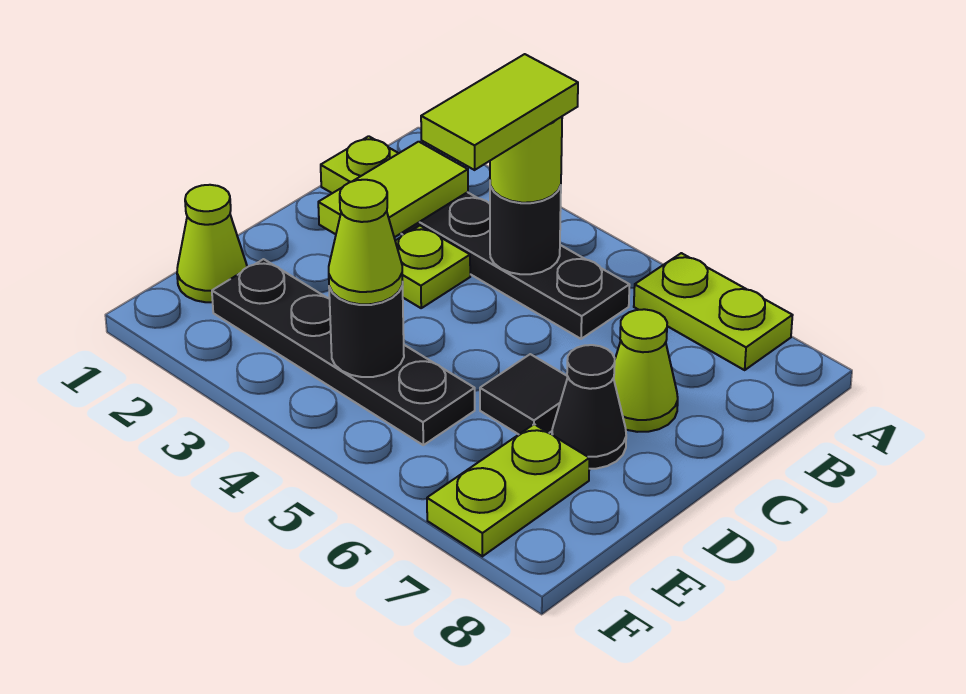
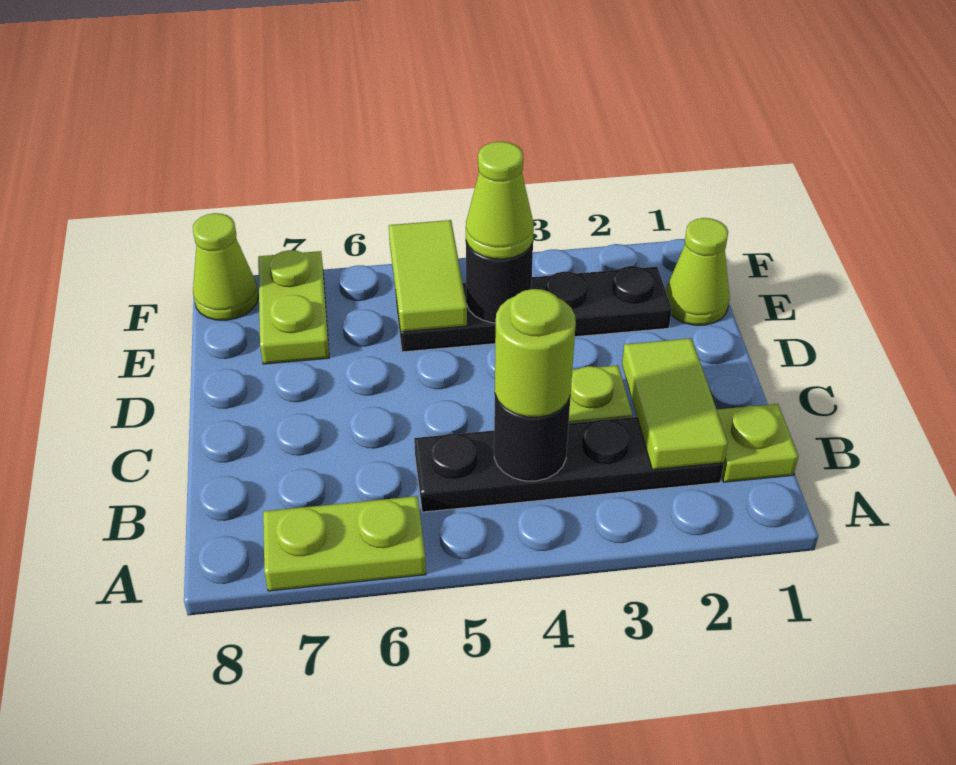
lime tile B4:C4 level 4 -> lime tile E5:F5 level 2
lime cone C7 level 1 -> lime cone F8 level 1
black tile D6 level 1 -> none
black cone D7 level 1 -> none

